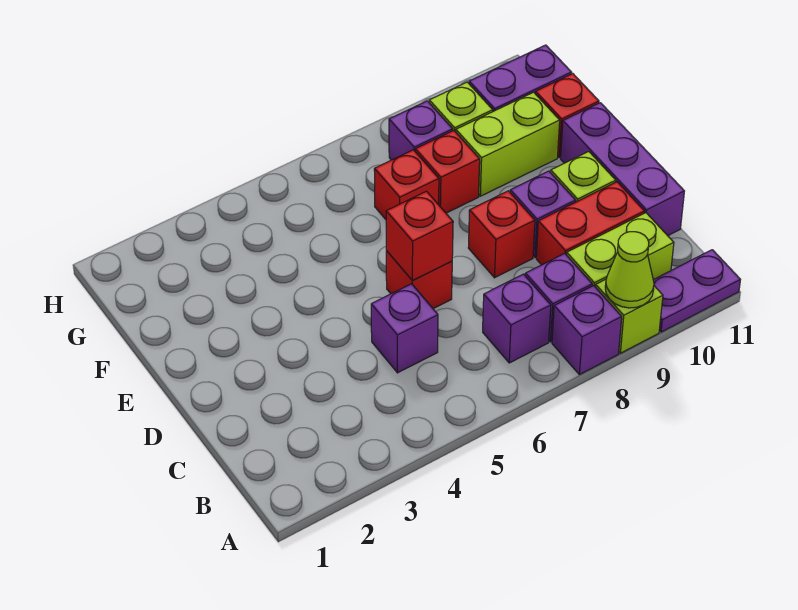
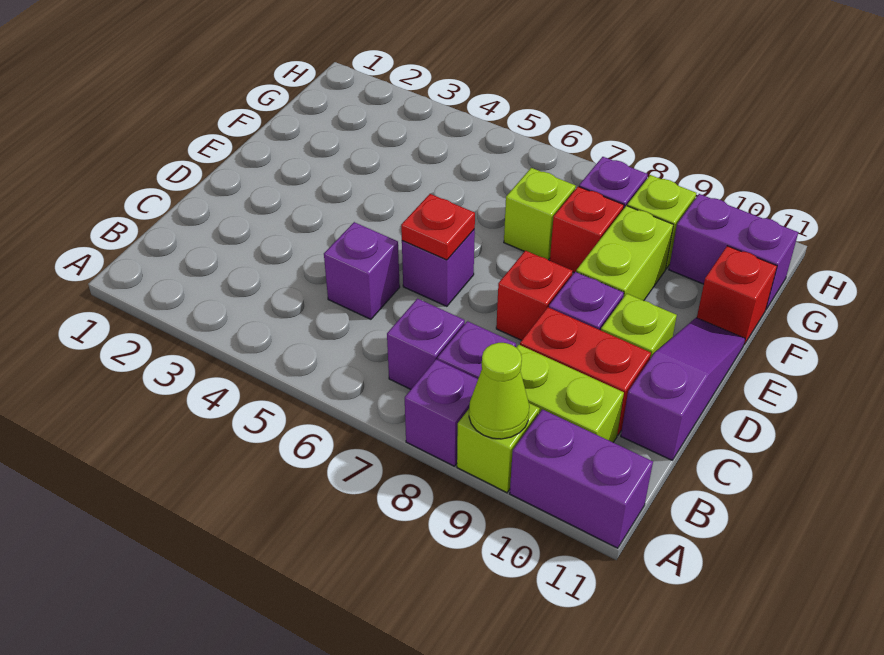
purple plate A10:A11 level 1 -> purple brick A10:A11 level 1
purple brick C11:E11 level 1 -> purple slope C11:E11 level 1 top C
red brick D6 level 1 -> purple brick D6 level 1
red brick D6 level 2 -> red plate D6 level 2
red brick F7 level 1 -> lime brick F7 level 1
lime brick F9:F10 level 1 -> lime brick E9:F9 level 1

